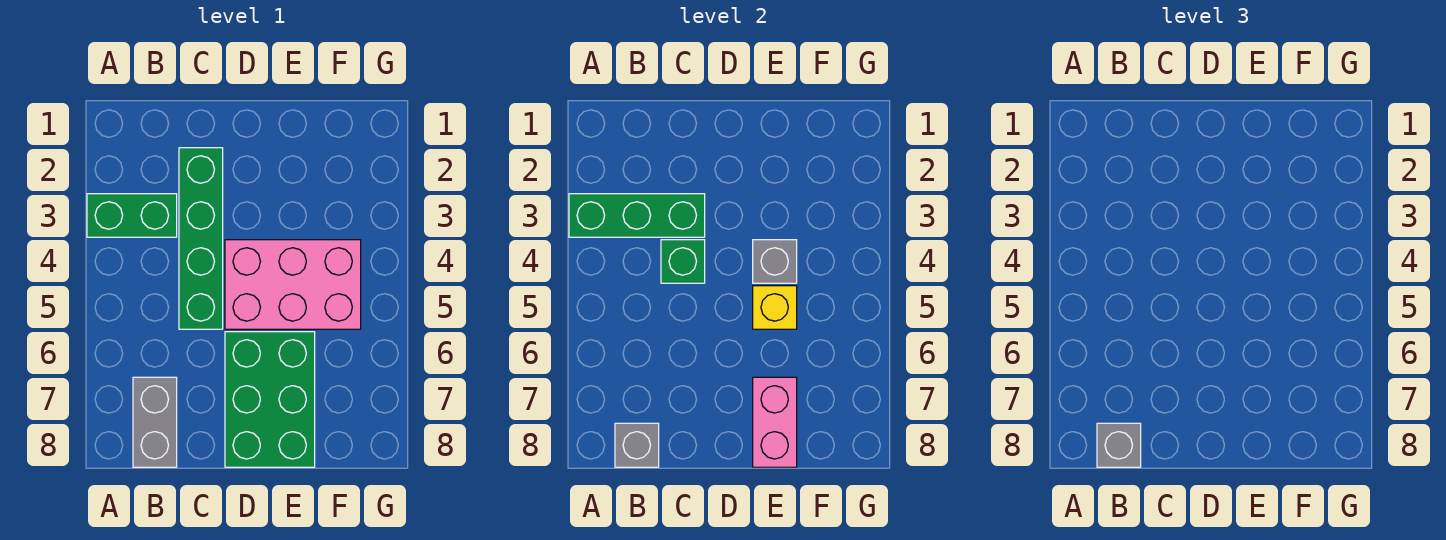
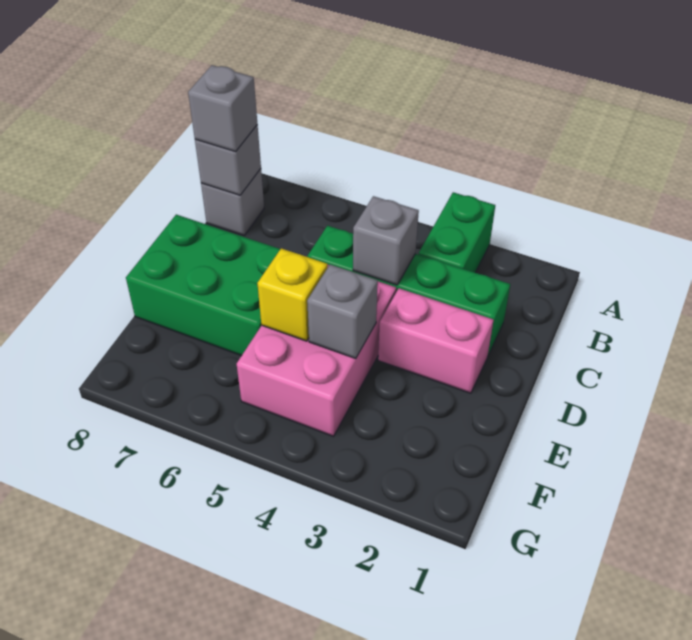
green brick A3:C3 level 2 -> none
grey brick B7:B8 level 1 -> grey brick B8 level 1
green brick C4 level 2 -> grey brick C4 level 2
pink brick E7:E8 level 2 -> pink brick D2:D3 level 1

